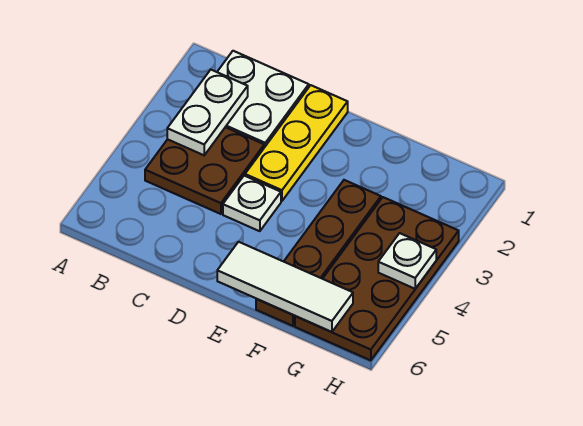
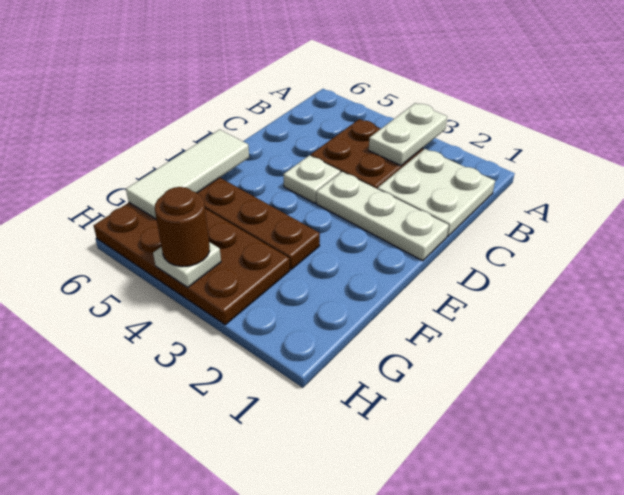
white plate B2:B3 level 2 -> white plate A3:B3 level 2
yellow plate D1:D3 level 1 -> white plate D1:D3 level 1
none -> brown round brick H4 level 3

